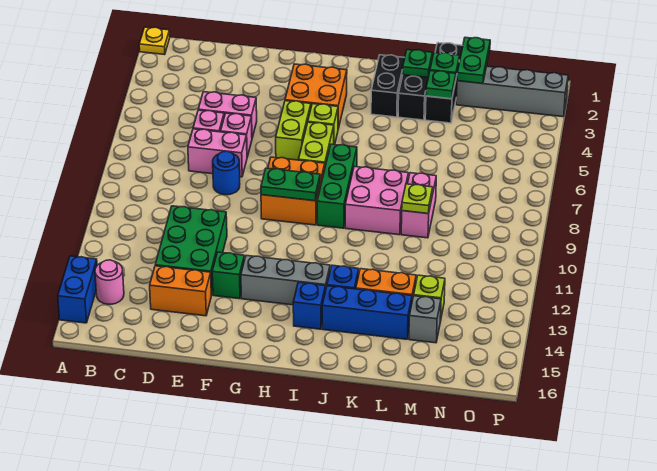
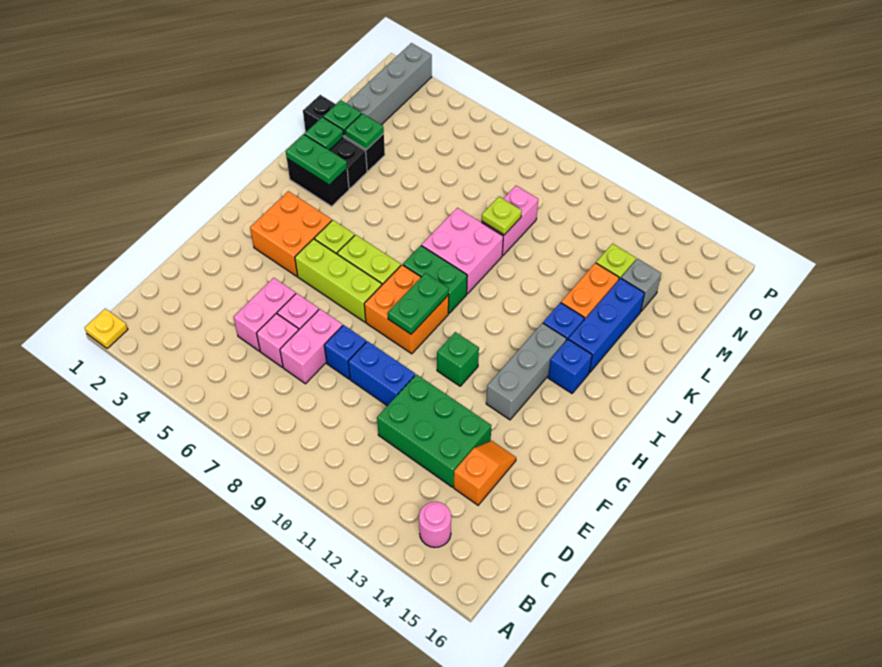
blue brick A14:A15 level 1 -> blue brick E9:E10 level 1
orange brick D14:E14 level 1 -> orange slope D14:E14 level 1 top D
blue round brick E8 level 1 -> blue brick E8 level 1
green brick F13 level 1 -> green brick G11 level 1
lime brick G5:G6 level 1 -> lime brick G5:G7 level 1
green brick I7:I9 level 1 -> green brick I8:I9 level 1
pink brick L8:L9 level 1 -> pink brick L9:M9 level 1
green plate M1:M2 level 2 -> green plate J2:J3 level 2

